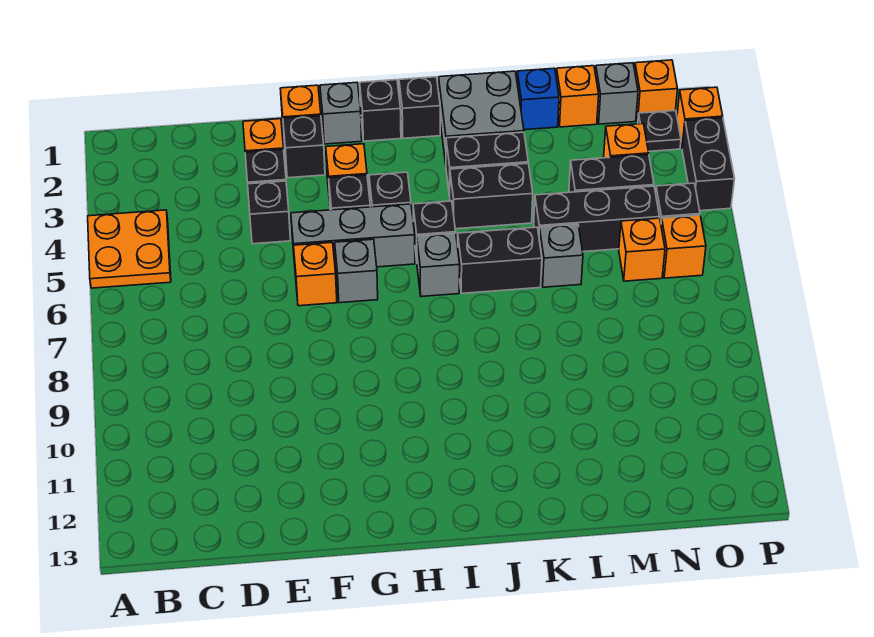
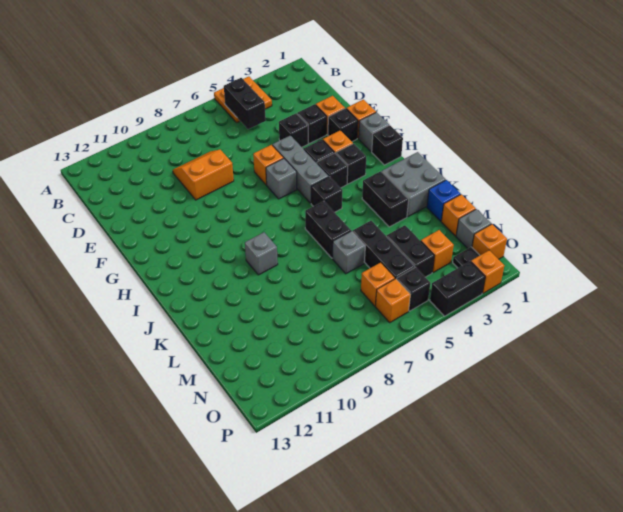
none -> orange slope D8:E9 level 1 top E
black brick I1 level 1 -> black brick H3 level 1
grey brick I6 level 1 -> grey brick J9 level 1
black brick J4:K4 level 1 -> black brick B5:C5 level 2

